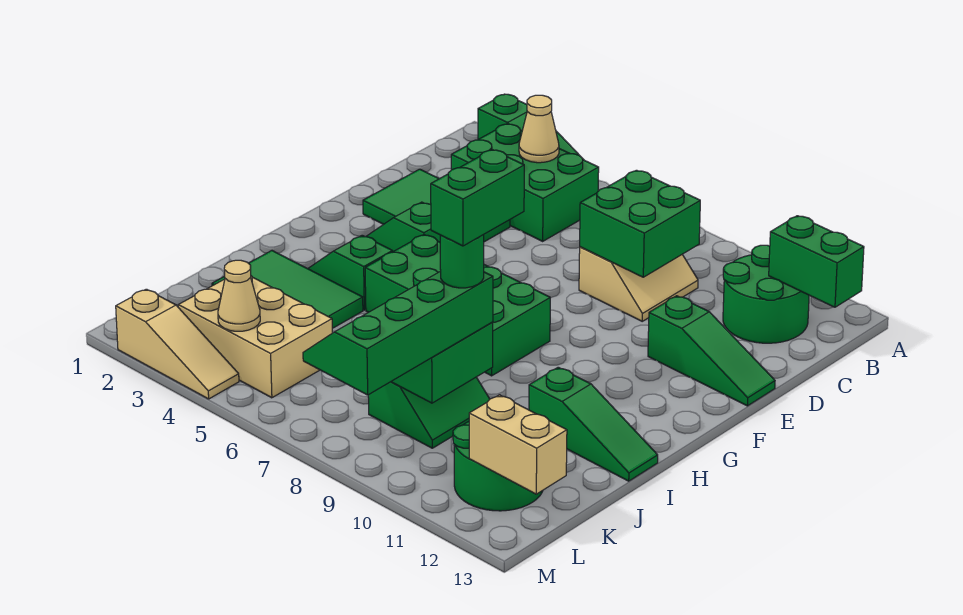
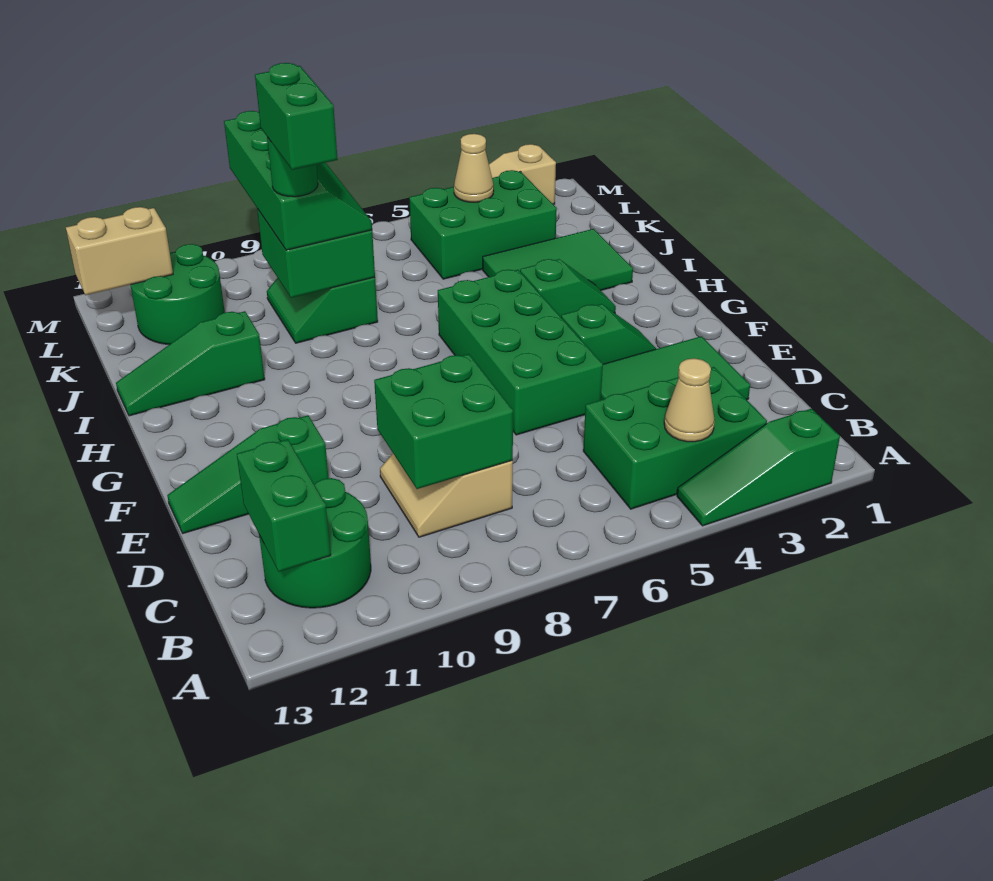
green brick B12:B13 level 2 -> green brick B12:C12 level 2
green brick G5:H8 level 1 -> green brick E5:H6 level 1
tan brick K3:L5 level 1 -> green brick K3:L5 level 1

